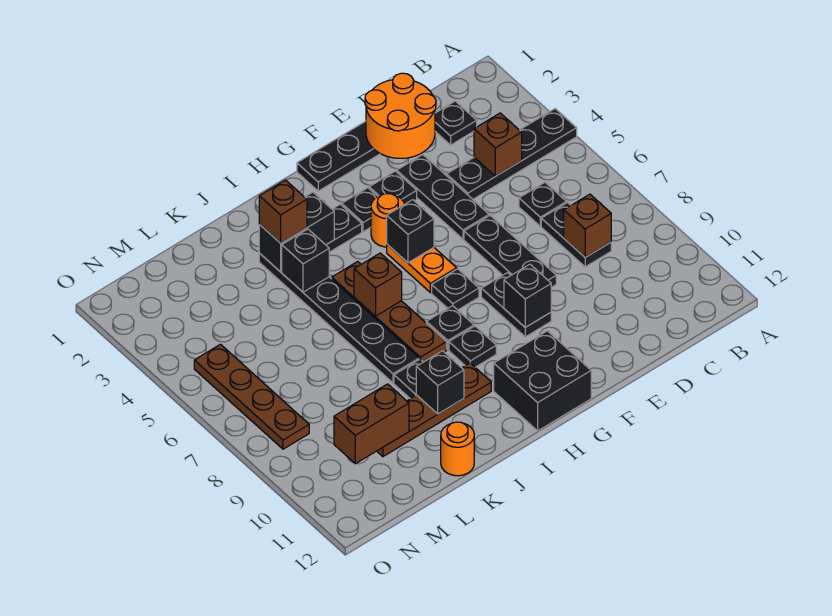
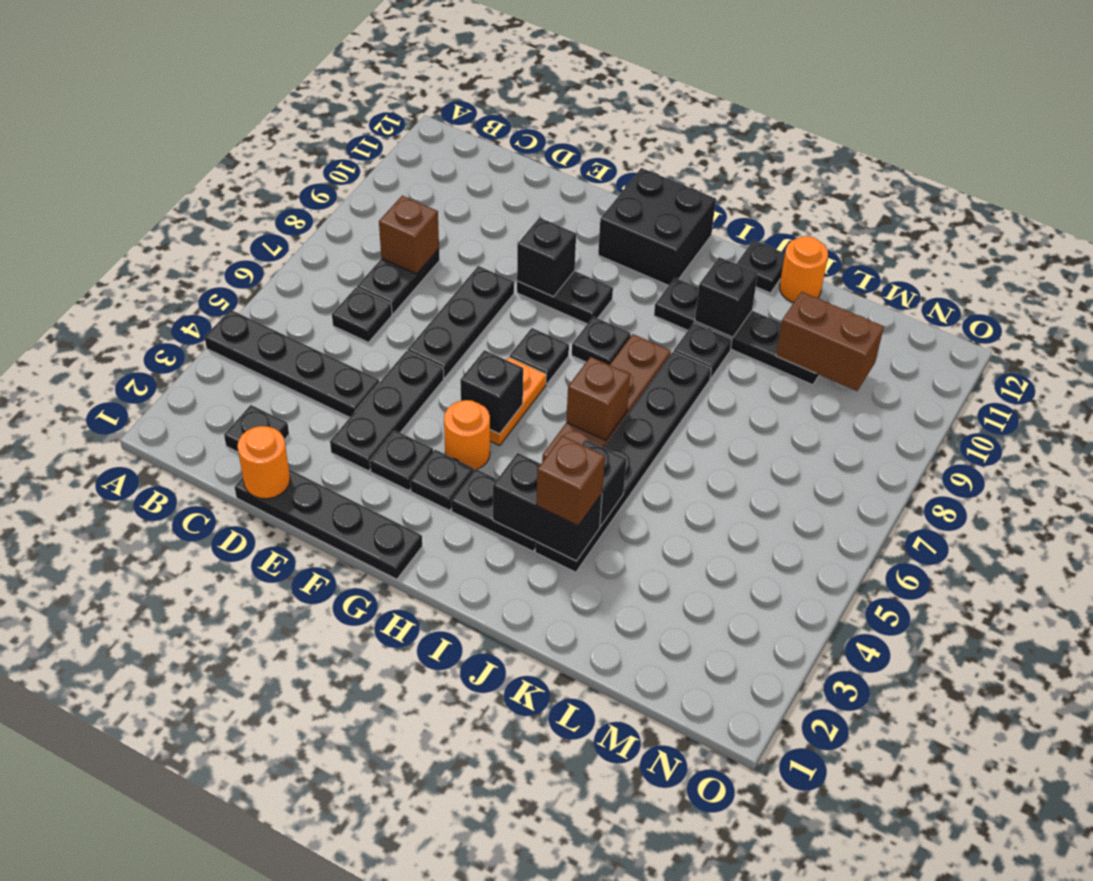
brown brick C4 level 2 -> none
orange round brick D1:E2 level 2 -> orange round brick D1 level 2
black plate F8:F9 level 1 -> black plate F9:G9 level 1
black plate H9 level 1 -> black plate J12 level 1
brown plate I10:L10 level 1 -> black plate I10:L10 level 1
brown plate N5:N8 level 1 -> none

